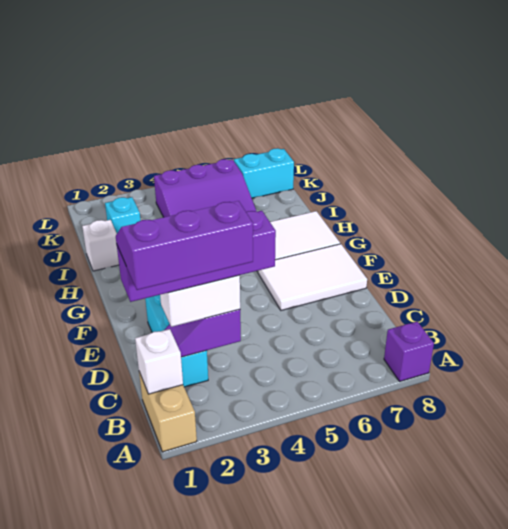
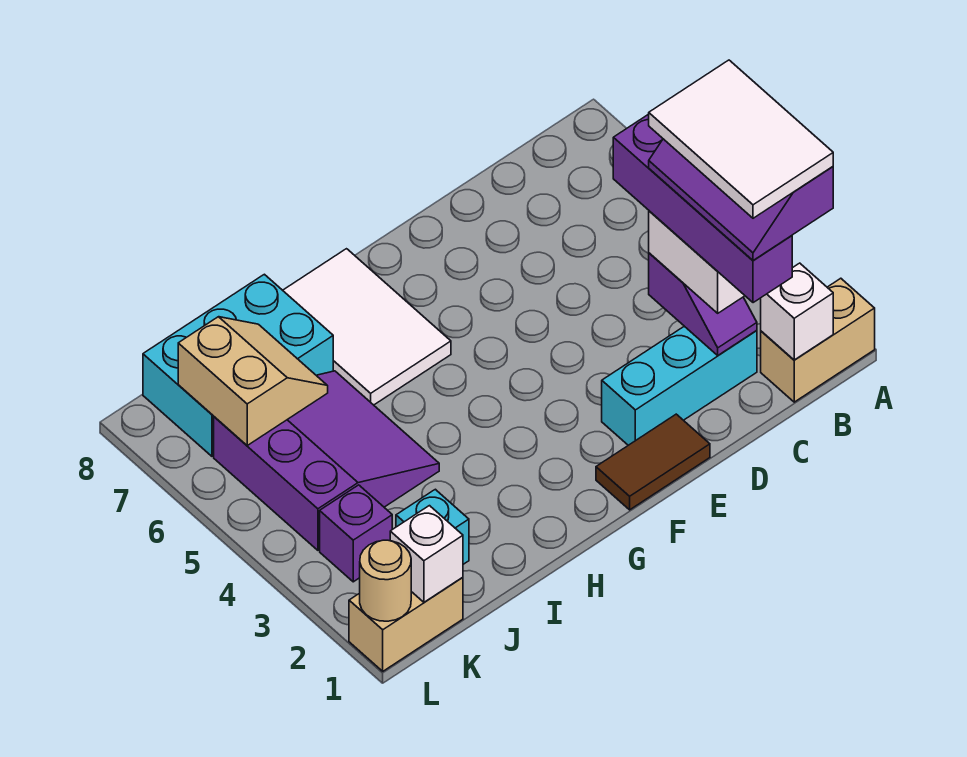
purple brick A8 level 1 -> purple brick K3 level 1
none -> brown tile E1:F1 level 1
white tile E6:F8 level 1 -> white tile B1:C3 level 6
white brick I1 level 1 -> white brick K1 level 2
none -> tan slope J6:K7 level 2 top K
none -> tan brick K1:L1 level 1
cyan brick K7:K8 level 1 -> cyan brick I7:K8 level 1
none -> tan round brick L1 level 2

